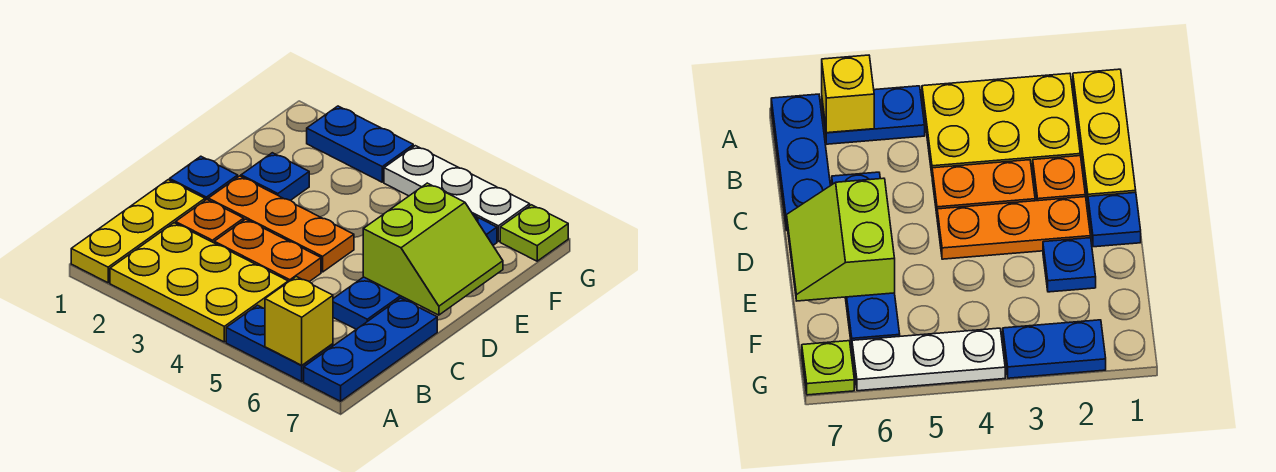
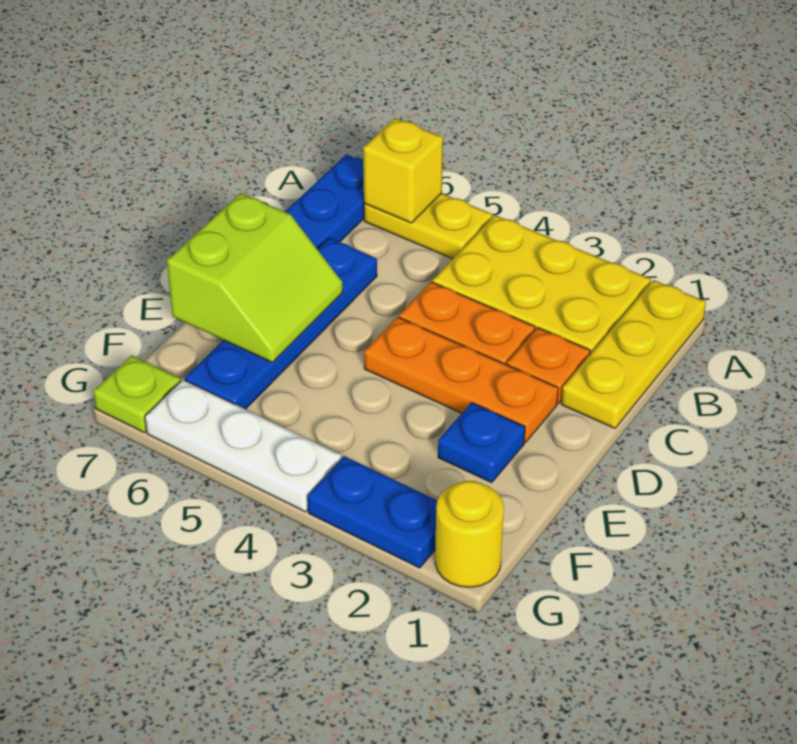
blue plate A5:A6 level 1 -> yellow plate A5:A6 level 1
blue plate D1 level 1 -> none
lime slope D6:E7 level 2 top 6 -> lime slope D6:E7 level 2 top 7
none -> yellow round brick G1 level 1

